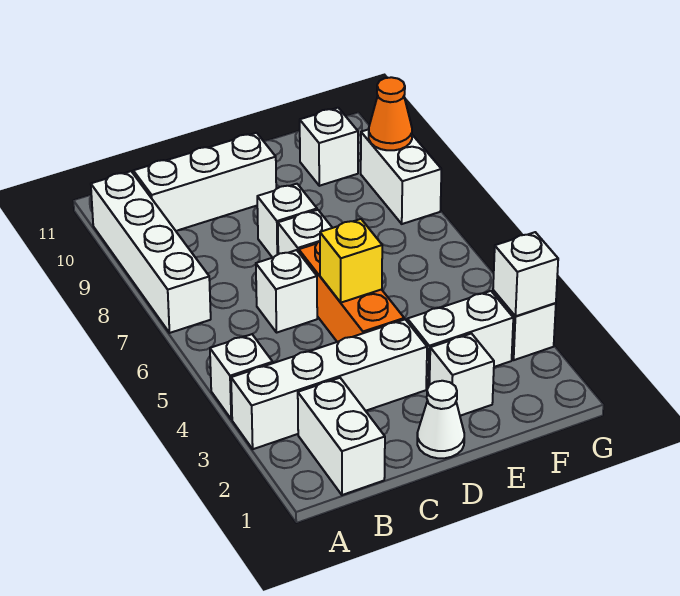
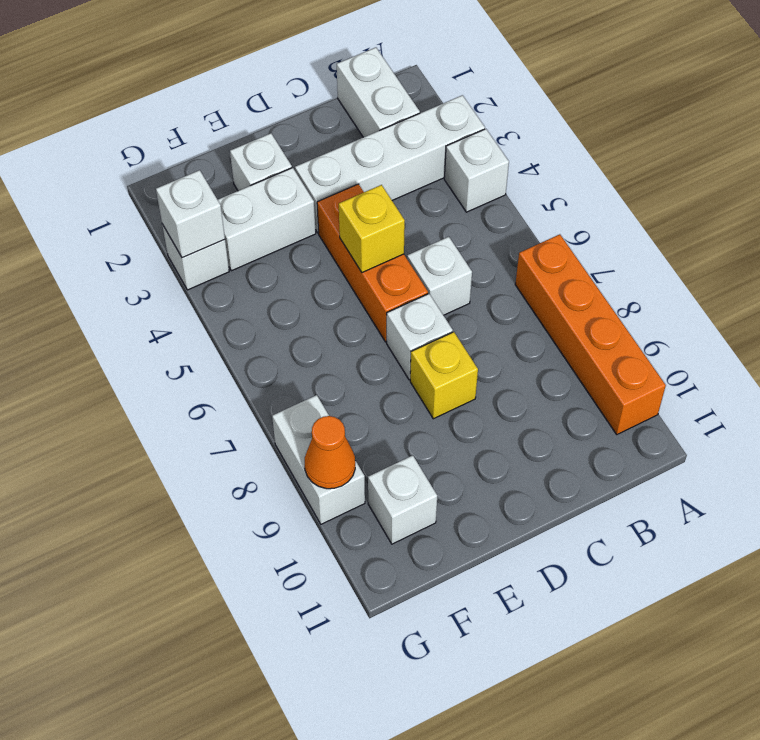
white brick A7:A10 level 1 -> orange brick A7:A10 level 1
white brick B10:D10 level 1 -> none
white cone D1 level 1 -> none
white brick D8 level 1 -> yellow brick D8 level 1

